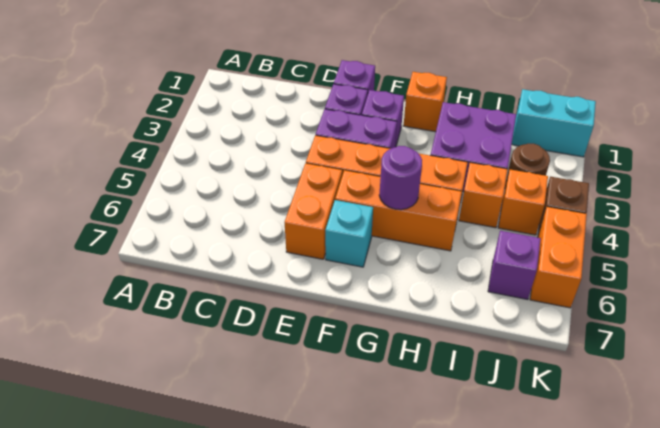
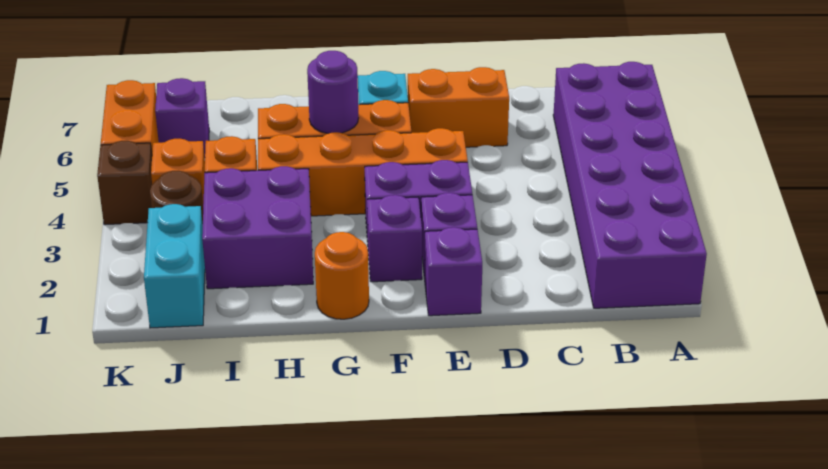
none -> purple brick A1:B6 level 1
orange brick E5:E6 level 1 -> orange brick D6:E6 level 1
orange brick G1 level 1 -> orange round brick G1 level 1
cyan brick J1:K1 level 1 -> cyan brick J1:J2 level 1

